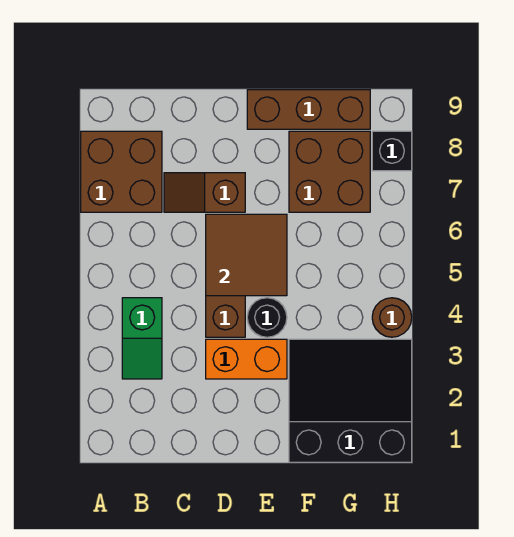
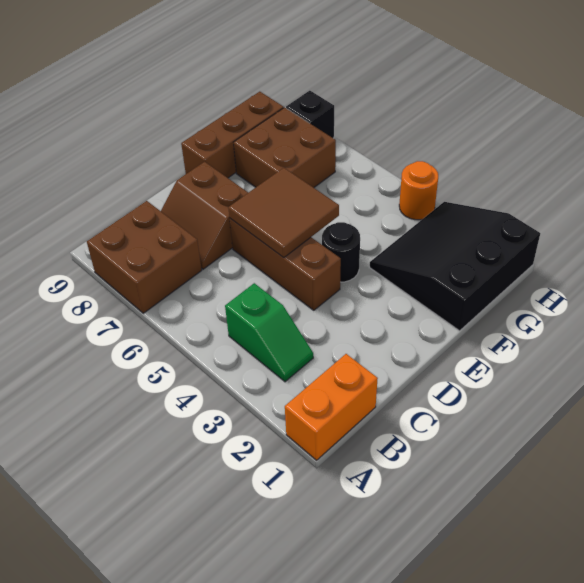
brown slope C7:D7 level 1 top D -> brown slope C7:D8 level 1 top D
orange brick D3:E3 level 1 -> orange brick A1:B1 level 1
brown round brick H4 level 1 -> orange round brick H4 level 1

